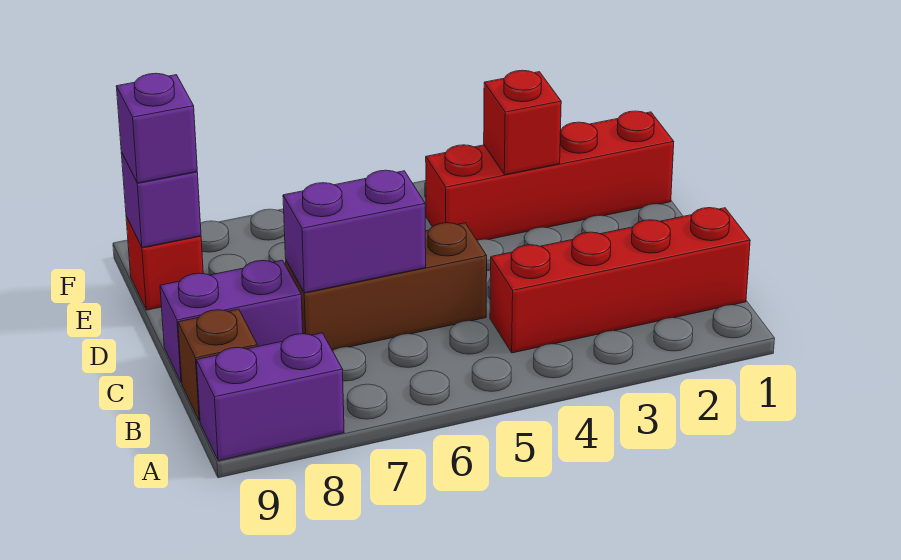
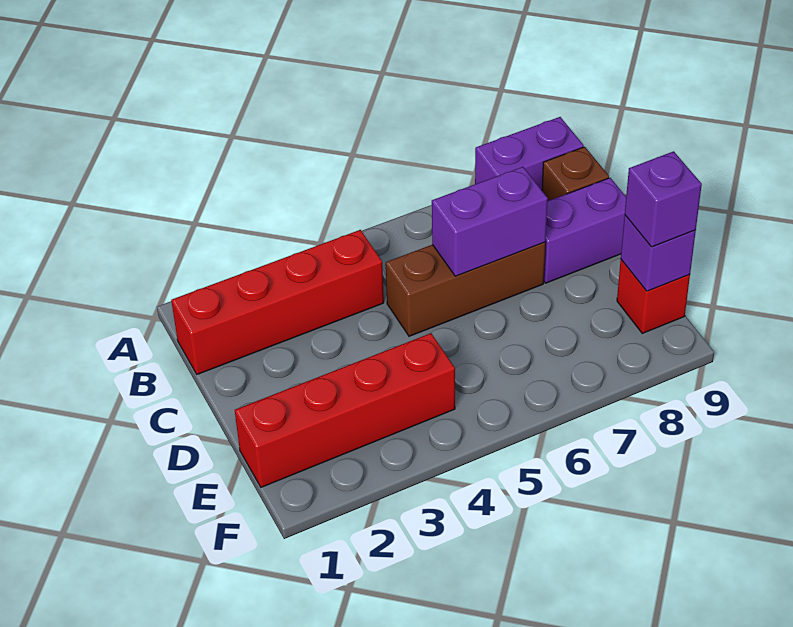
red brick E3 level 2 -> none

